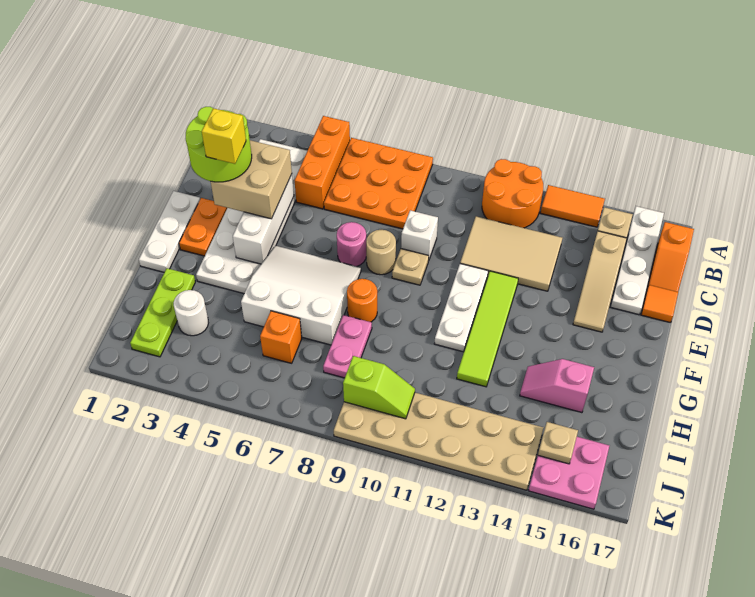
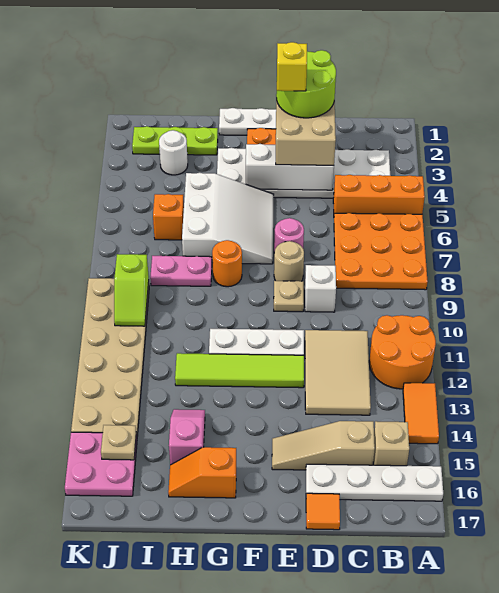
orange slope B17:C17 level 1 top B -> orange slope G16:H16 level 1 top G

